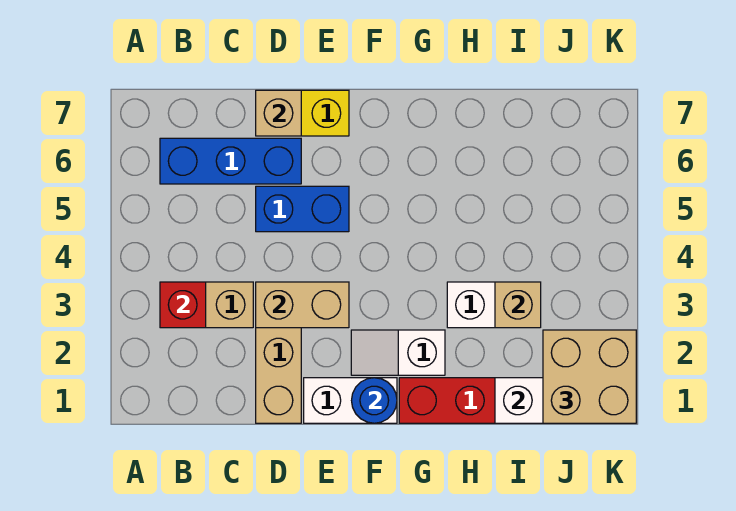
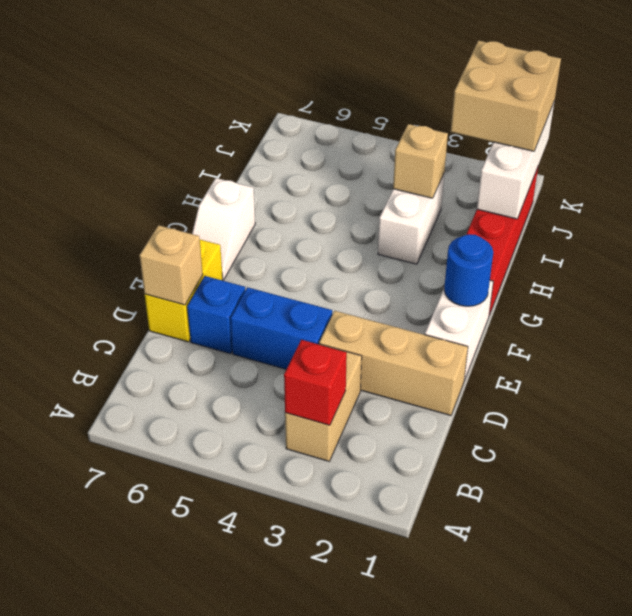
blue brick B6:D6 level 1 -> blue brick D6 level 1
tan brick D3:E3 level 2 -> none
blue brick D5:E5 level 1 -> blue brick D4:D5 level 1
white slope F2:G2 level 1 top G -> white slope F7:G7 level 1 top G

